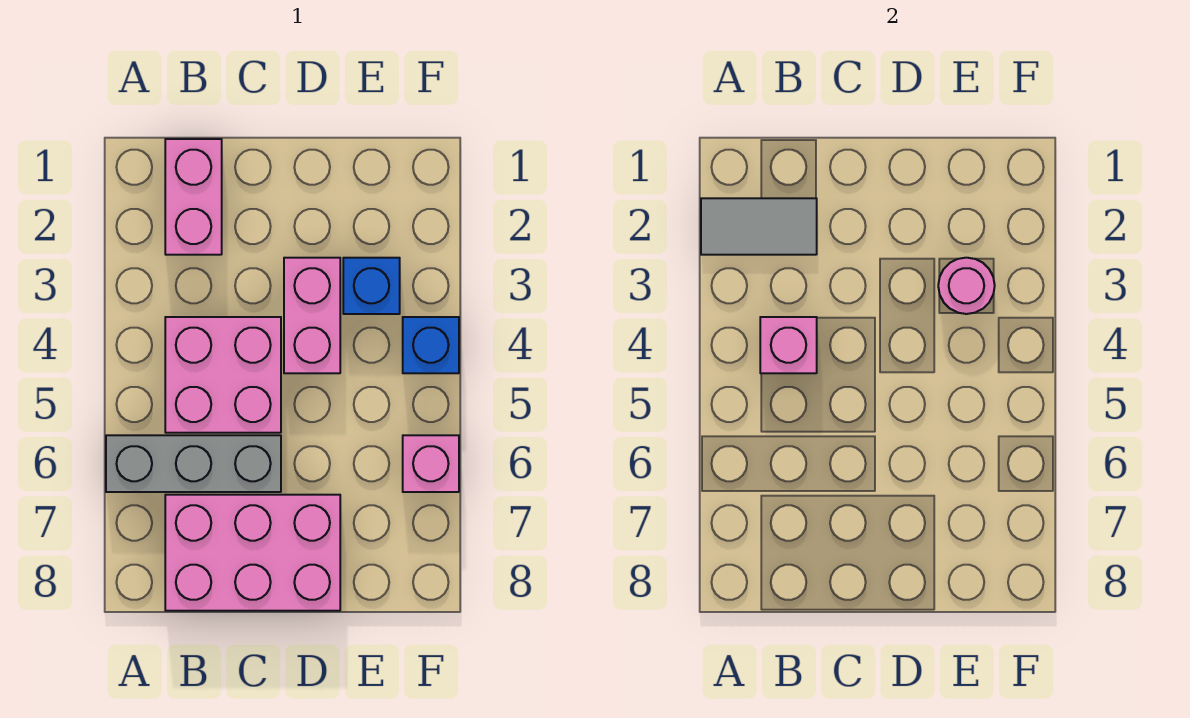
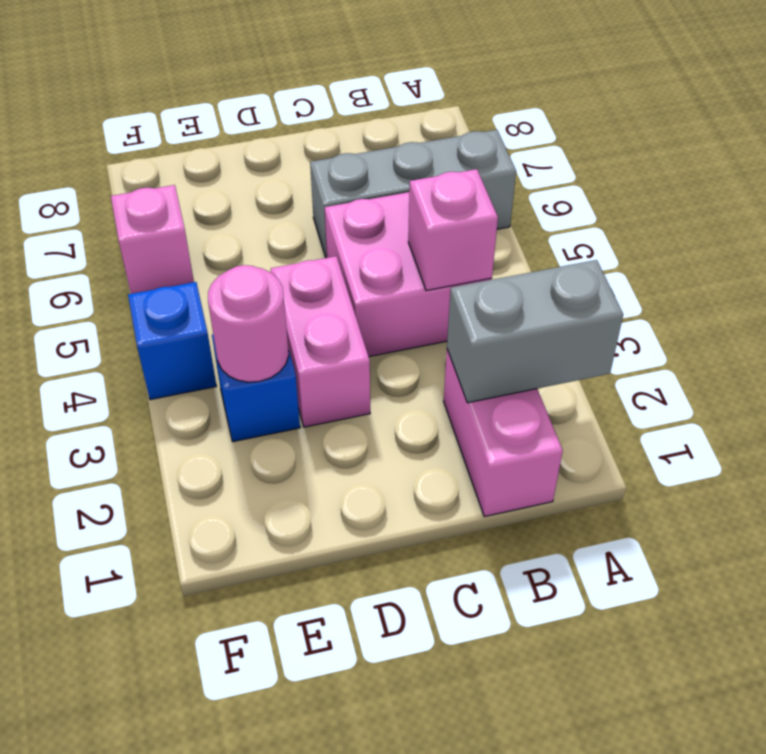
grey tile A2:B2 level 2 -> grey brick A2:B2 level 2
pink brick B7:D8 level 1 -> none

